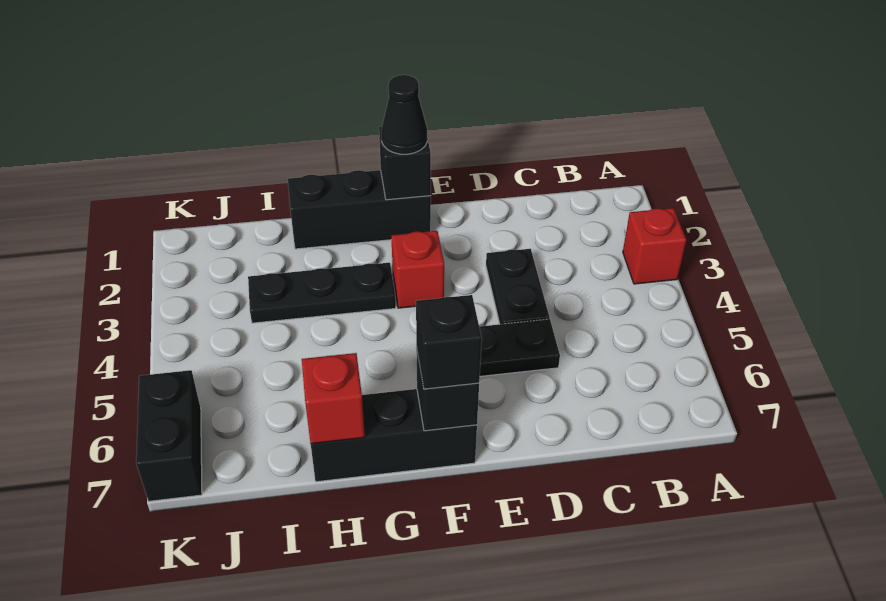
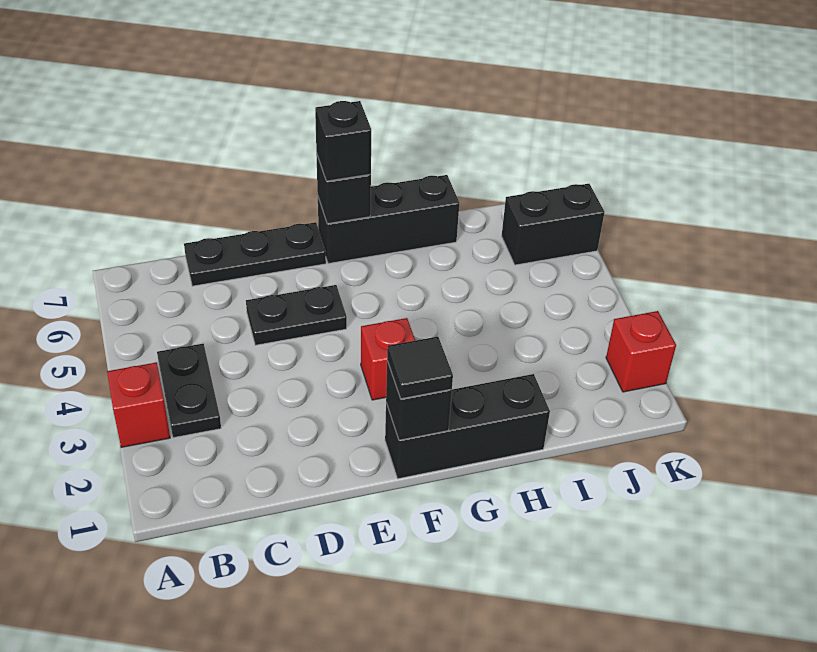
black plate D3:D4 level 1 -> black plate B3:B4 level 1
black cone F1 level 3 -> black tile F1 level 3
black plate G3:I3 level 1 -> black plate C7:E7 level 1
red brick H7 level 2 -> red brick K2 level 1
black brick K6:K7 level 1 -> black brick J6:K6 level 1

